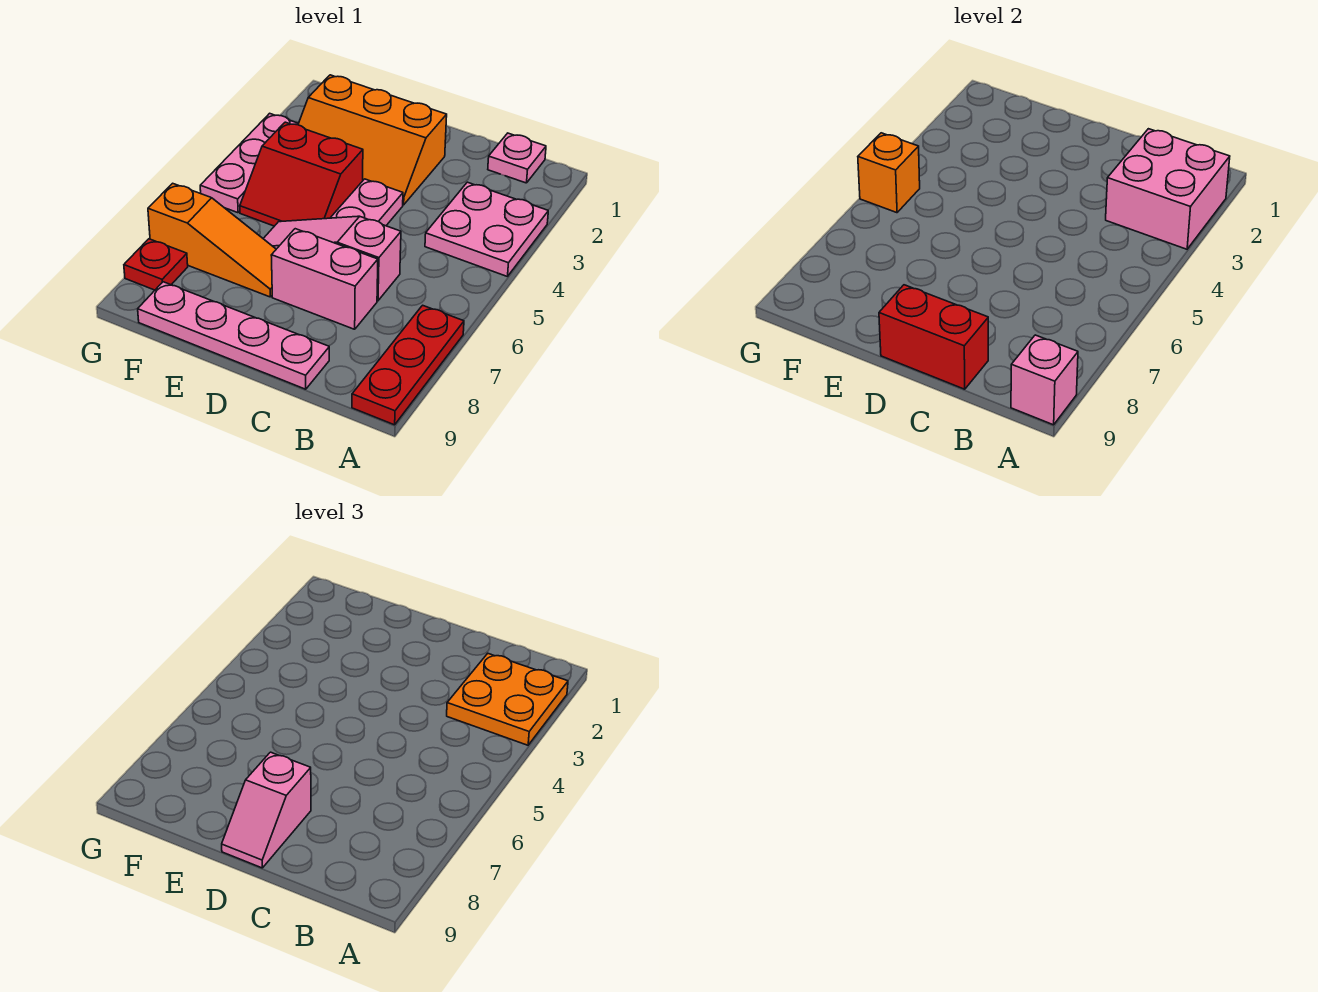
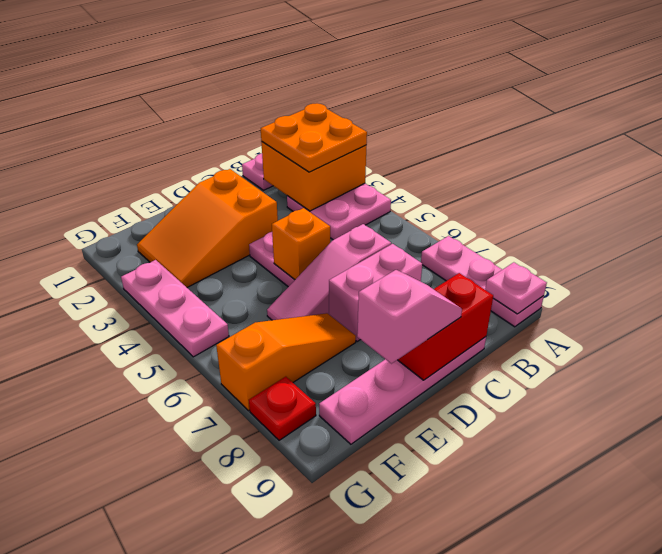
pink brick A2:B3 level 2 -> orange brick A2:B3 level 2
red plate A7:A9 level 1 -> pink plate A7:A9 level 1
pink brick A9 level 2 -> pink plate A9 level 2
orange slope D2:F3 level 1 top 2 -> orange slope D2:F3 level 1 top D
pink slope D8:D9 level 3 top 8 -> pink slope D9:E9 level 3 top E
red slope E4:F5 level 1 top 4 -> none
orange brick G5 level 2 -> orange brick D5 level 2

